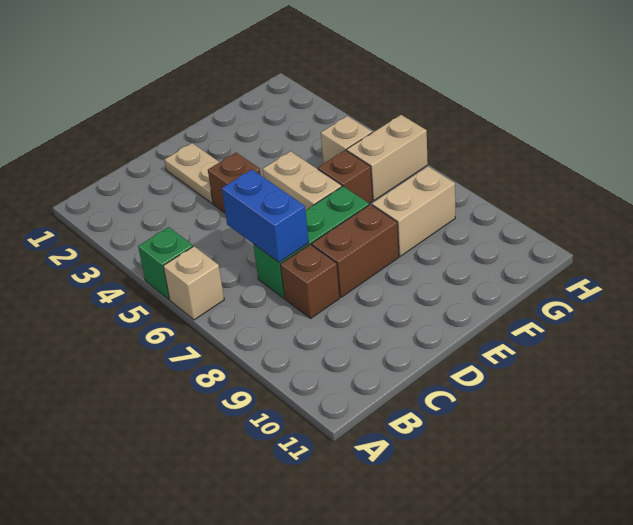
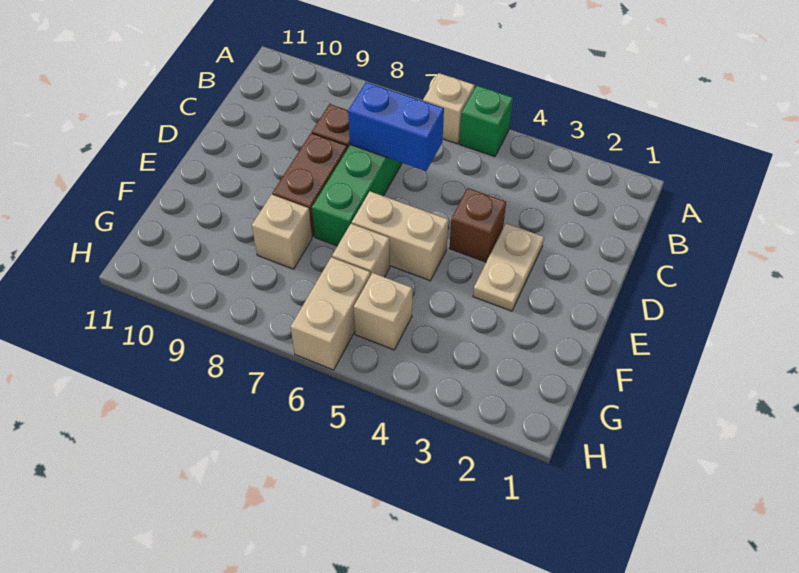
tan plate D2:D3 level 1 -> tan plate D3:E3 level 1
brown brick F6 level 1 -> tan brick F6 level 1
tan brick F8:G8 level 1 -> tan brick F8 level 1

